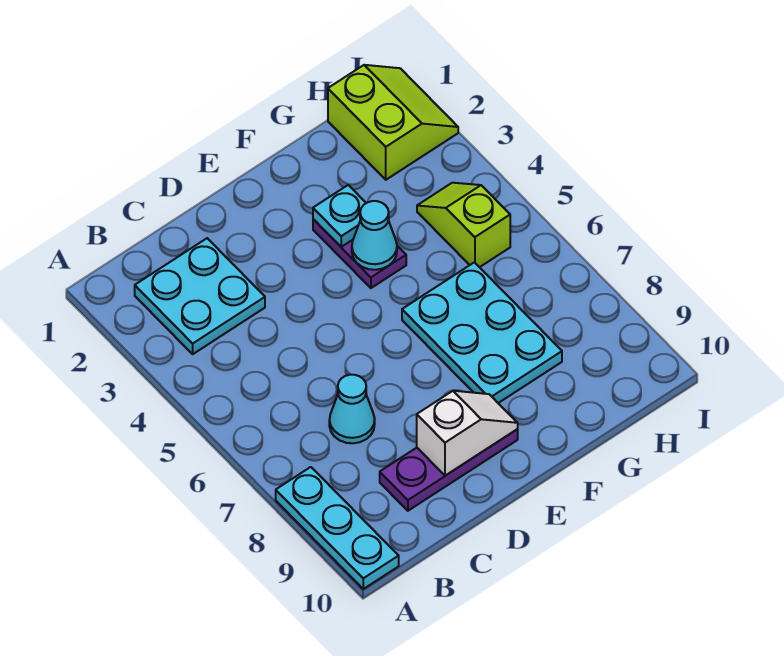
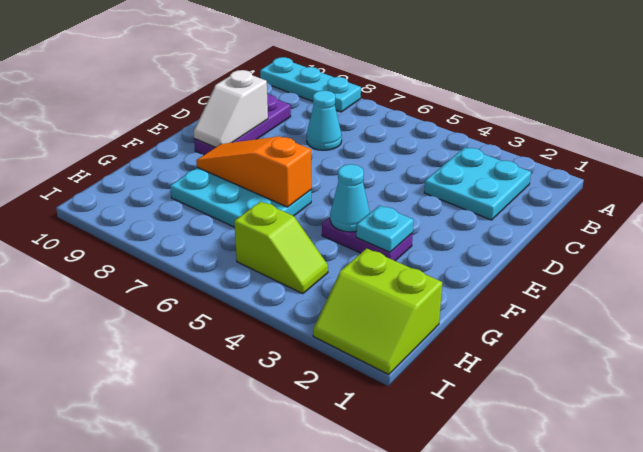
none -> orange slope F6:F8 level 2 top 6

